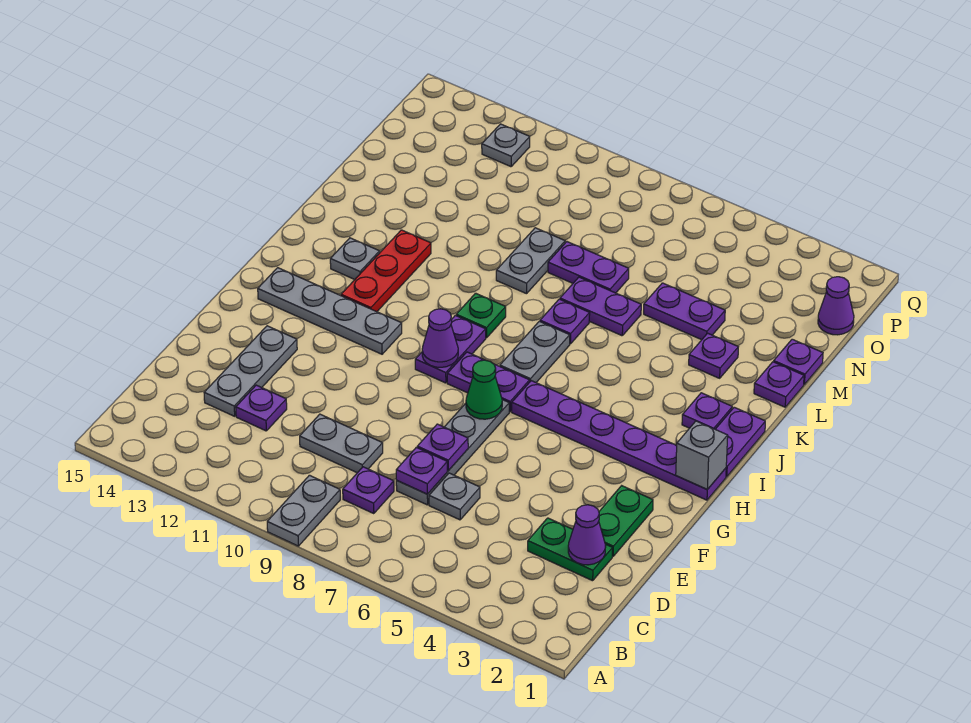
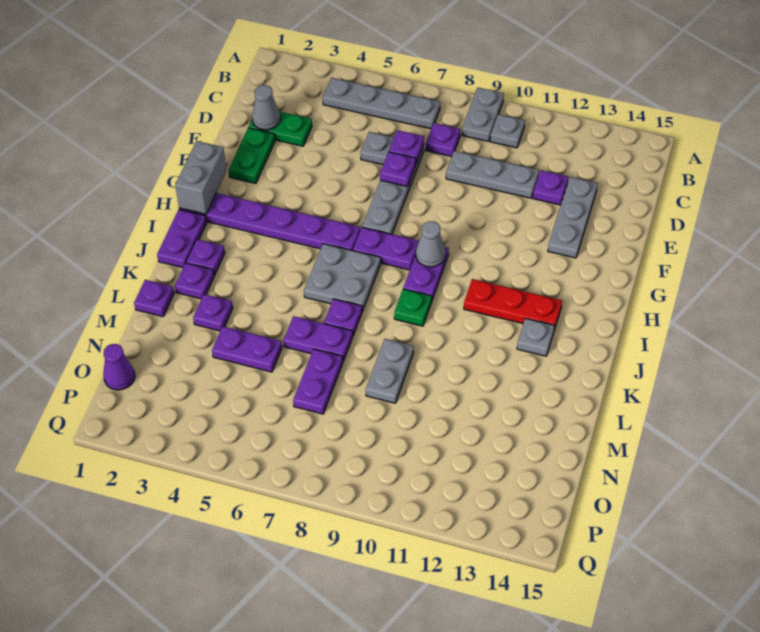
purple cone D2 level 2 -> grey cone D2 level 2
grey plate D9:D10 level 1 -> grey plate D9:D11 level 1
green cone G7 level 2 -> none
grey brick H1 level 2 -> grey brick G1:H1 level 2
purple cone H9 level 2 -> grey cone H9 level 2
grey plate H11:H14 level 1 -> grey plate B4:B7 level 1
grey plate I7:J7 level 1 -> grey plate I6:J7 level 1
red plate I12:K12 level 1 -> red plate I11:I13 level 1
purple plate M1 level 1 -> purple plate K2 level 1
purple plate M7:M8 level 1 -> purple plate M7:N7 level 1
grey plate P12 level 1 -> grey plate B10 level 1

